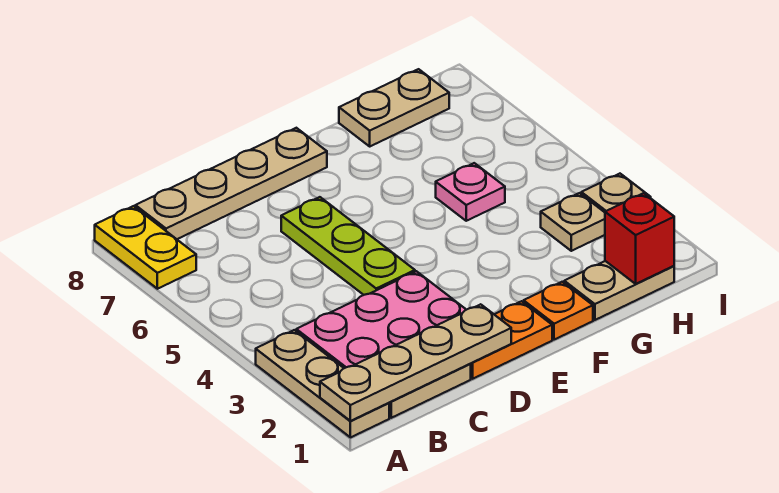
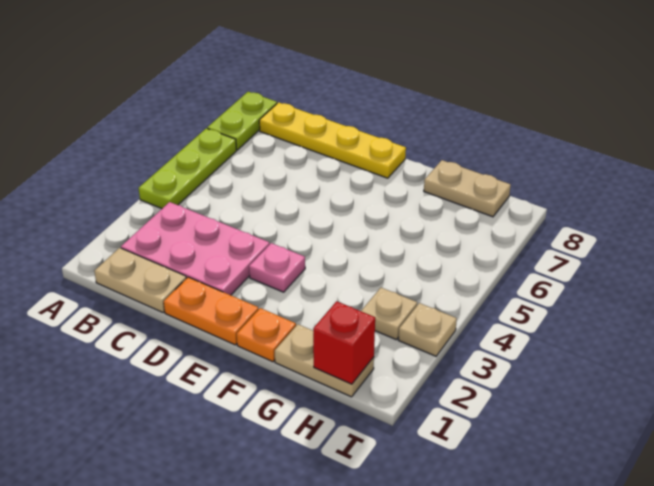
tan plate A1:A3 level 1 -> none
tan plate A1:D1 level 2 -> none
yellow plate A7:A8 level 1 -> lime plate A7:A8 level 1
tan plate B8:E8 level 1 -> yellow plate B8:E8 level 1
lime plate D4:D6 level 1 -> lime plate A4:A6 level 1
pink plate G5 level 1 -> pink plate E3 level 1

